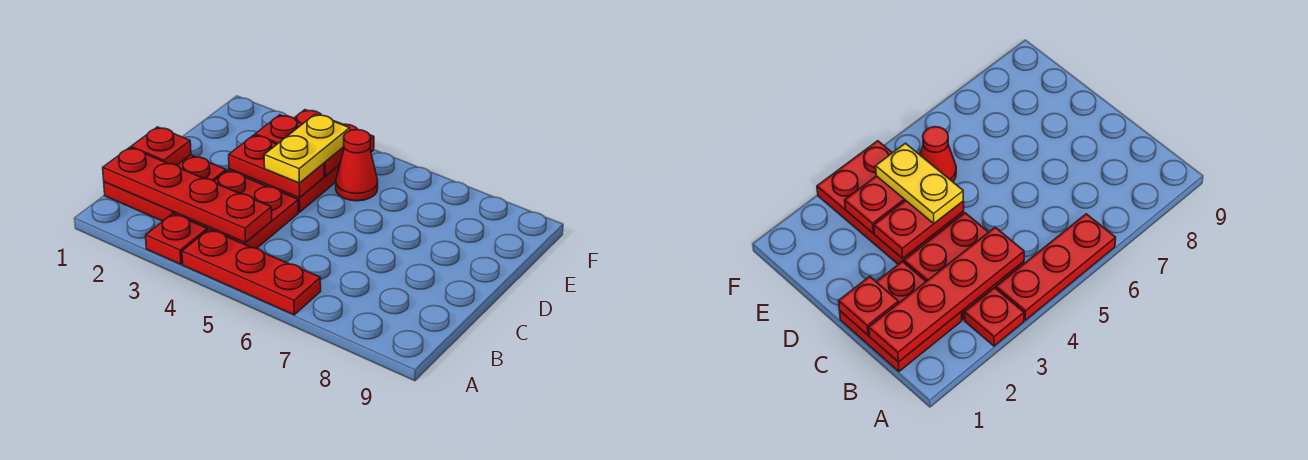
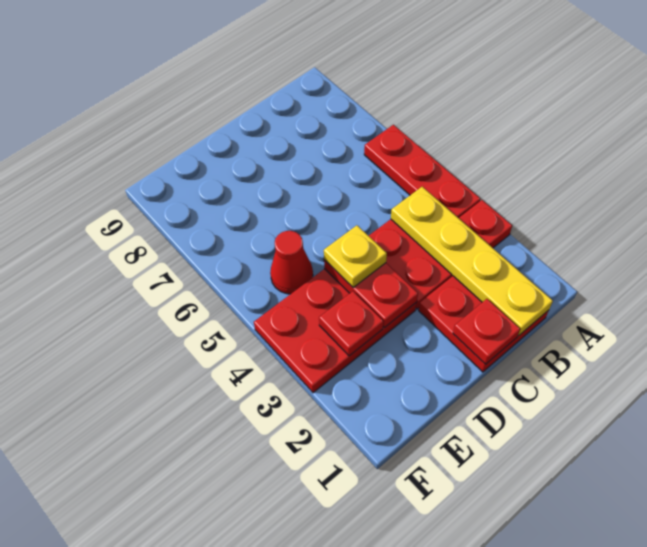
red plate B1:B4 level 2 -> yellow plate B1:B4 level 2
yellow plate D4:E4 level 3 -> yellow plate D4 level 3
red plate E3:E4 level 2 -> red plate E3 level 2

